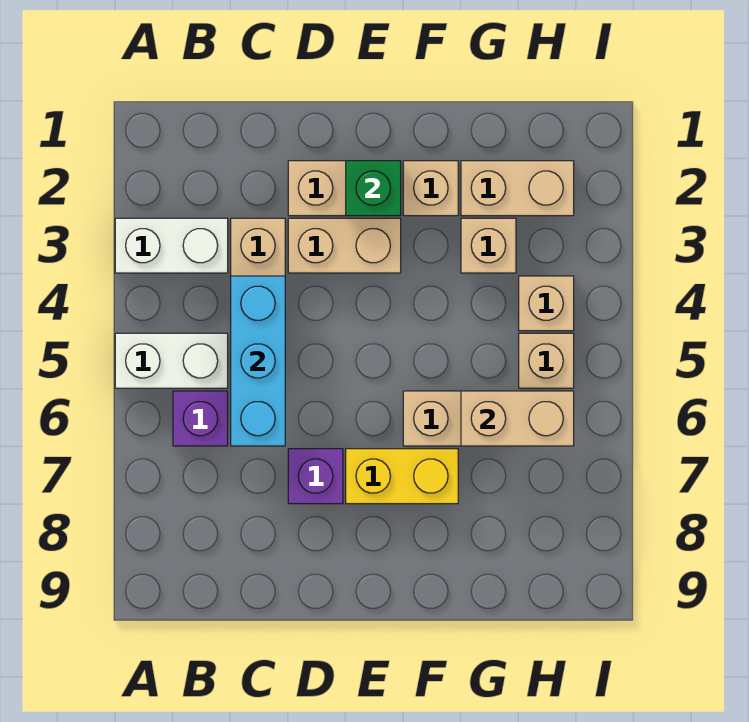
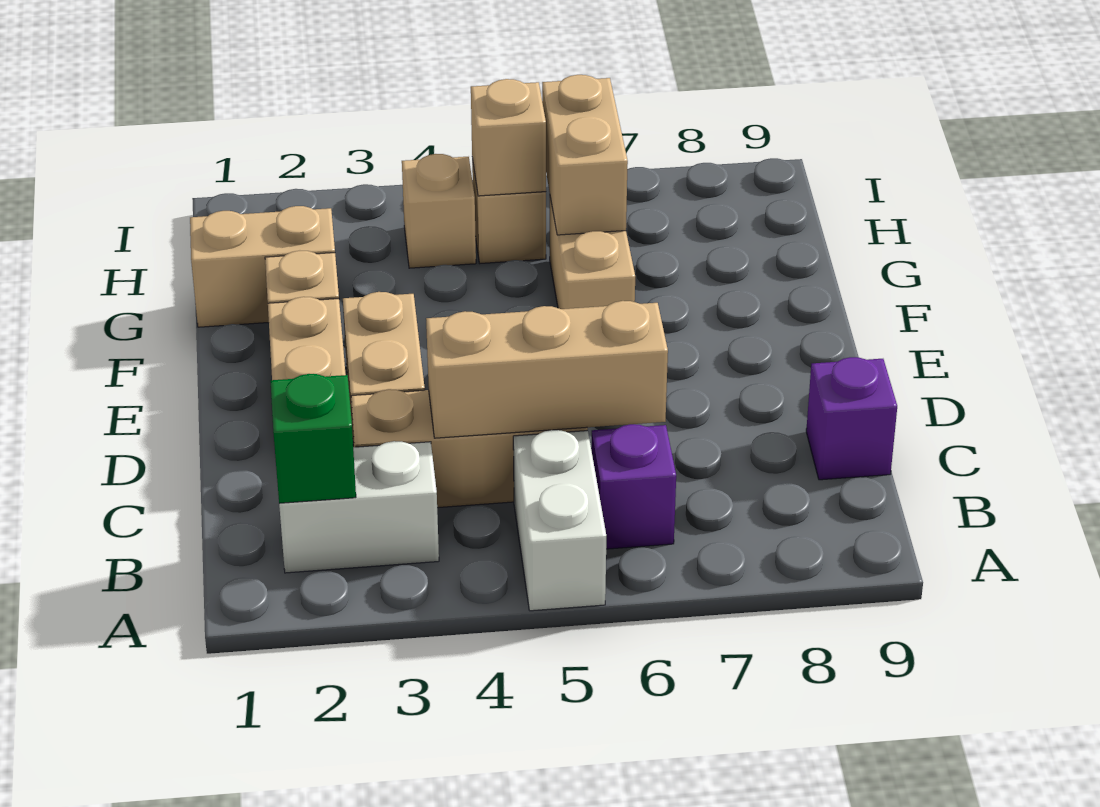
white brick A3:B3 level 1 -> white brick B2:B3 level 1
cyan brick C4:C6 level 2 -> tan brick C4:C6 level 2
purple brick D7 level 1 -> purple brick C9 level 1
green brick E2 level 2 -> green brick B2 level 2
yellow brick E7:F7 level 1 -> none
tan brick G2:H2 level 1 -> tan brick G1:G2 level 1
tan brick G3 level 1 -> tan brick H5 level 2

